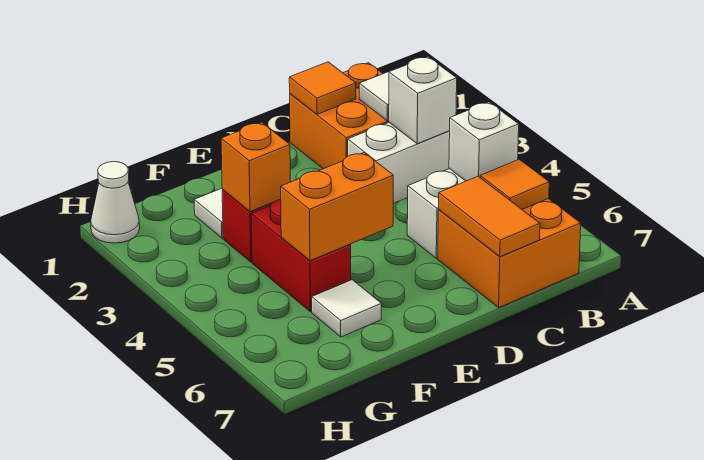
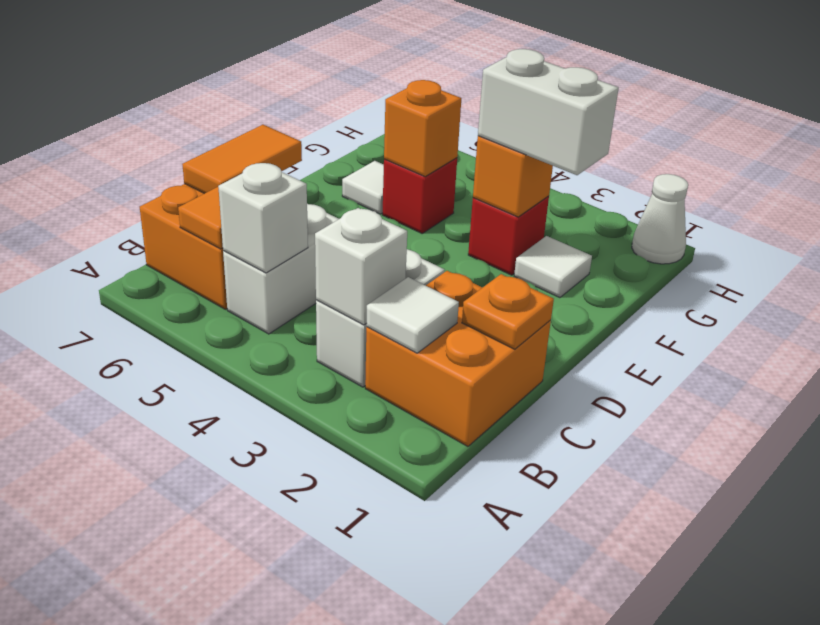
orange tile C1 level 2 -> orange plate C1 level 2
orange tile C6:C7 level 2 -> orange tile C7:D7 level 2
orange brick E5:F5 level 2 -> orange brick F5 level 2
none -> white brick F2:F3 level 3
red brick F4:F5 level 1 -> red brick F5 level 1

